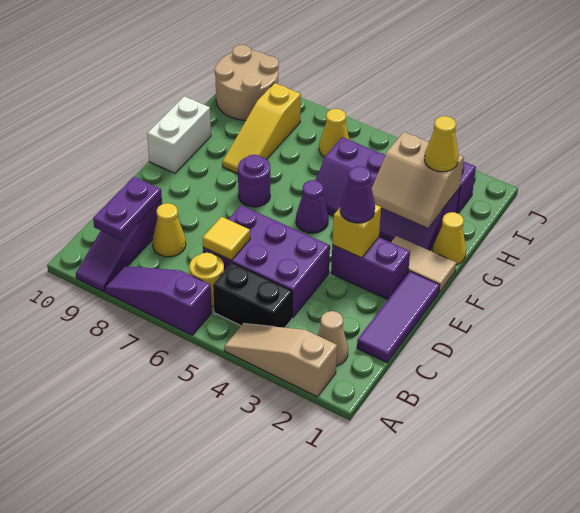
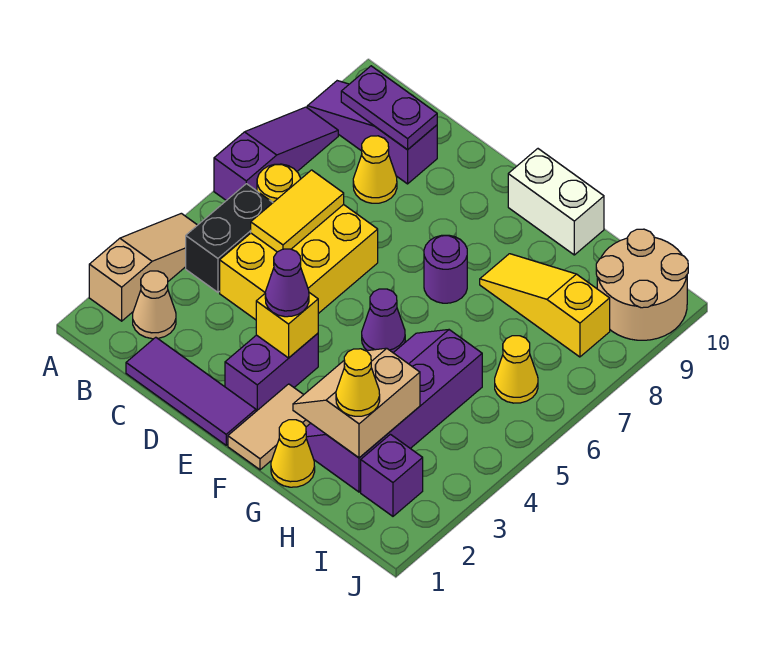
purple brick C4:D6 level 1 -> yellow brick C4:D6 level 1
yellow tile C6 level 2 -> yellow tile C5:C6 level 2

